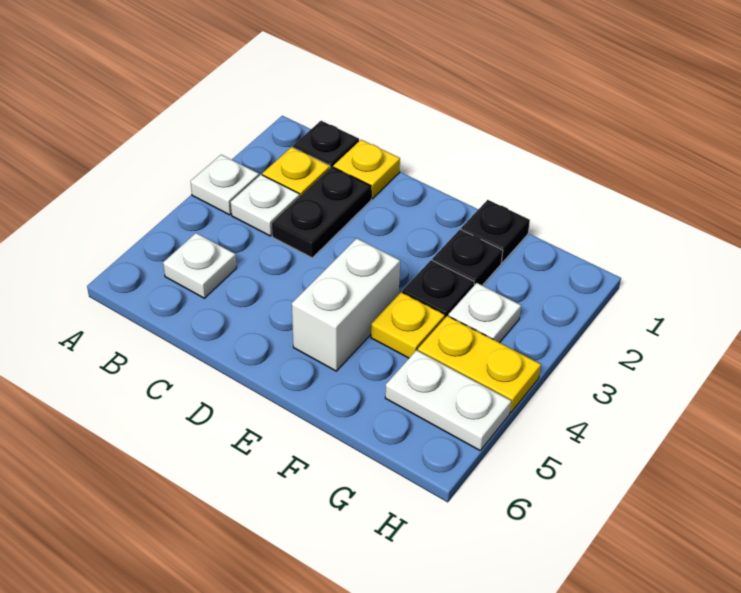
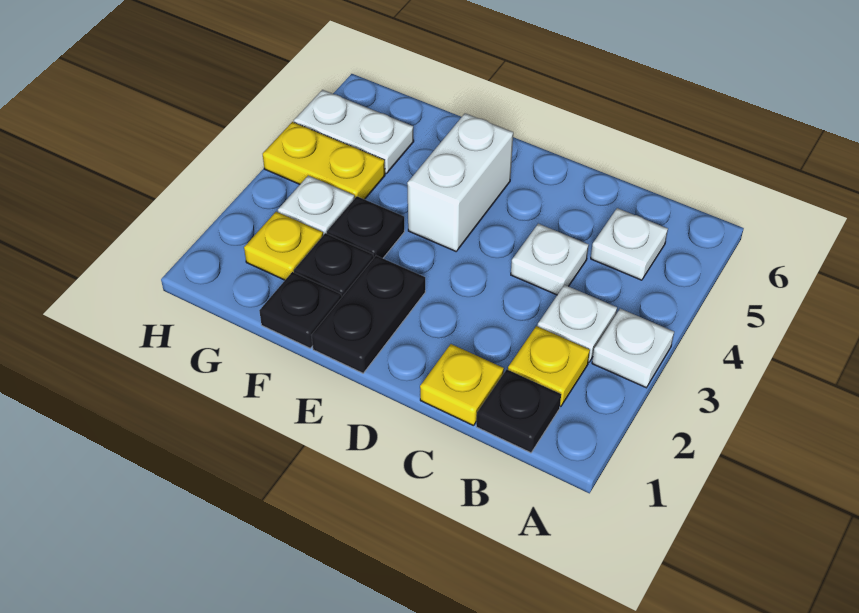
black plate C2:C3 level 1 -> black plate E1:E2 level 1
none -> white plate C4 level 1
yellow plate F4 level 1 -> yellow plate G2 level 1

